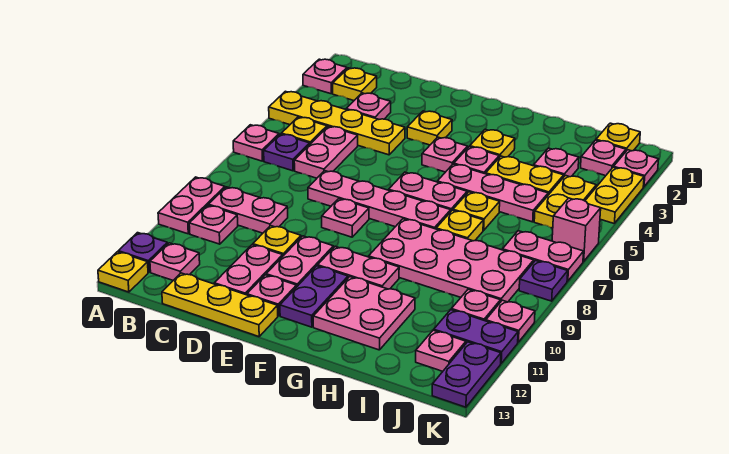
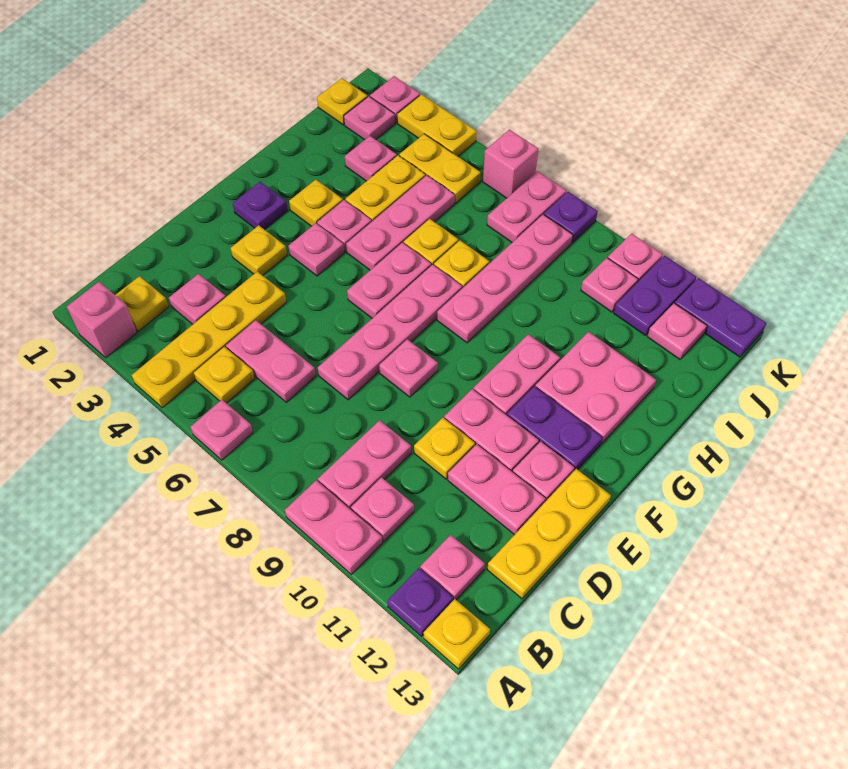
pink plate A2 level 1 -> pink brick A2 level 1
purple plate B6 level 1 -> purple plate F2 level 1
pink plate G8:J9 level 1 -> pink plate G8:J8 level 1

